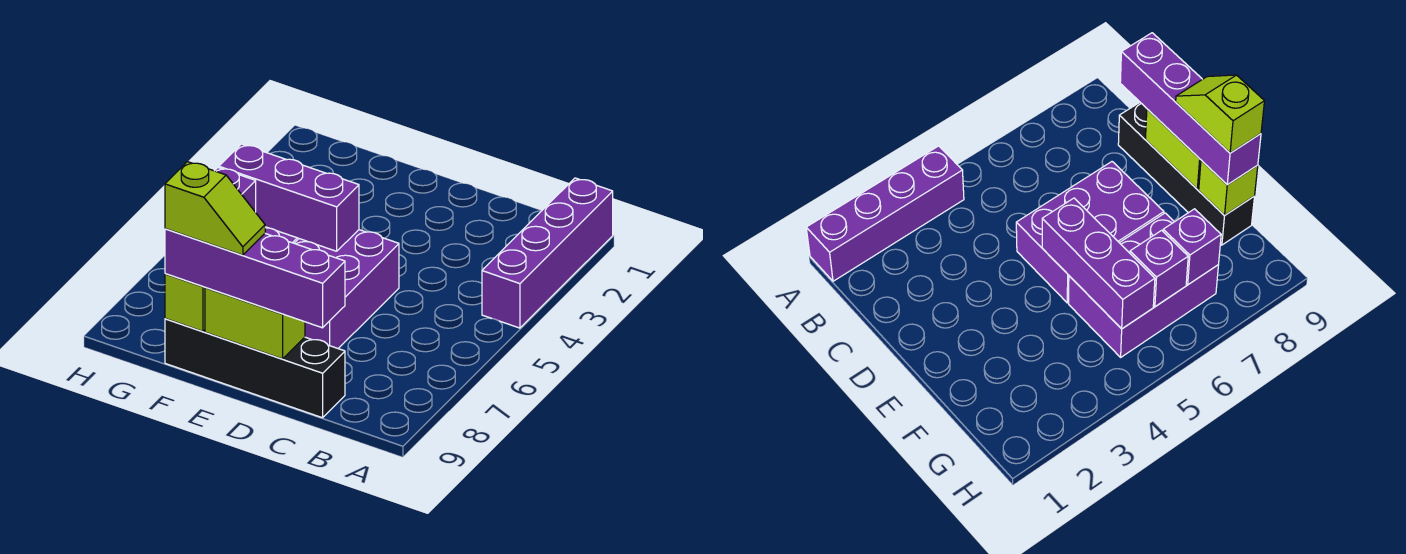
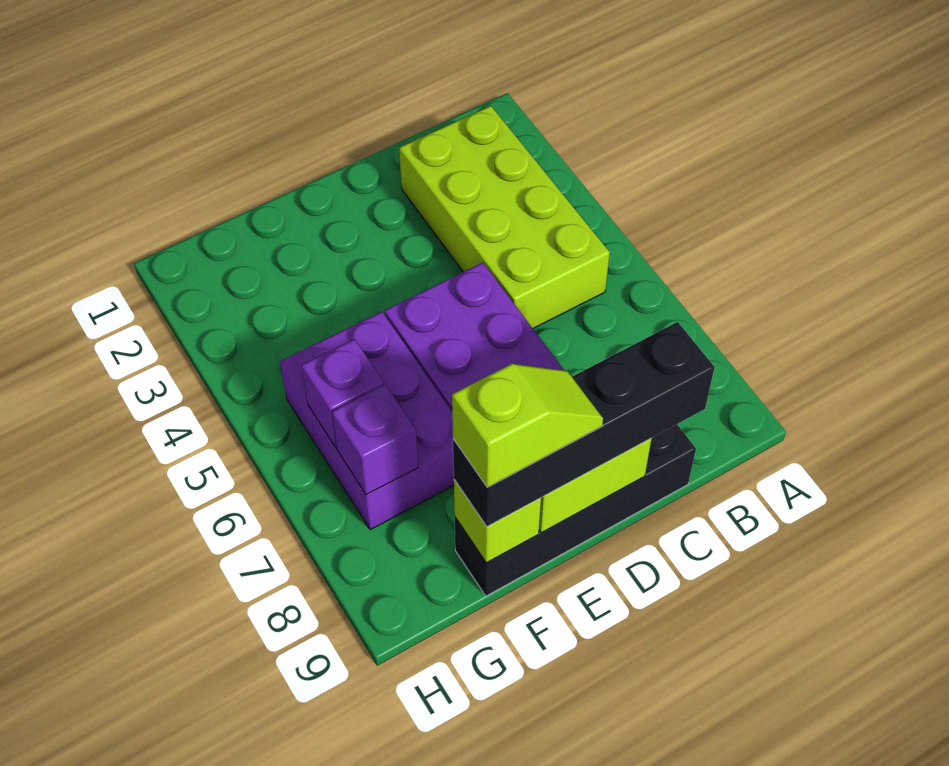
purple brick A1:A4 level 1 -> none
none -> lime brick B2:C5 level 1
purple brick C9:F9 level 3 -> black brick C9:F9 level 3
purple brick E5:G5 level 2 -> none

